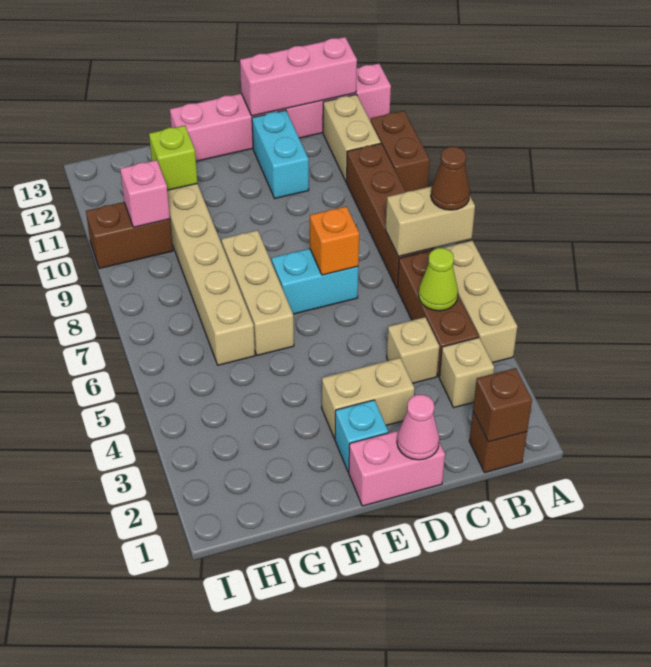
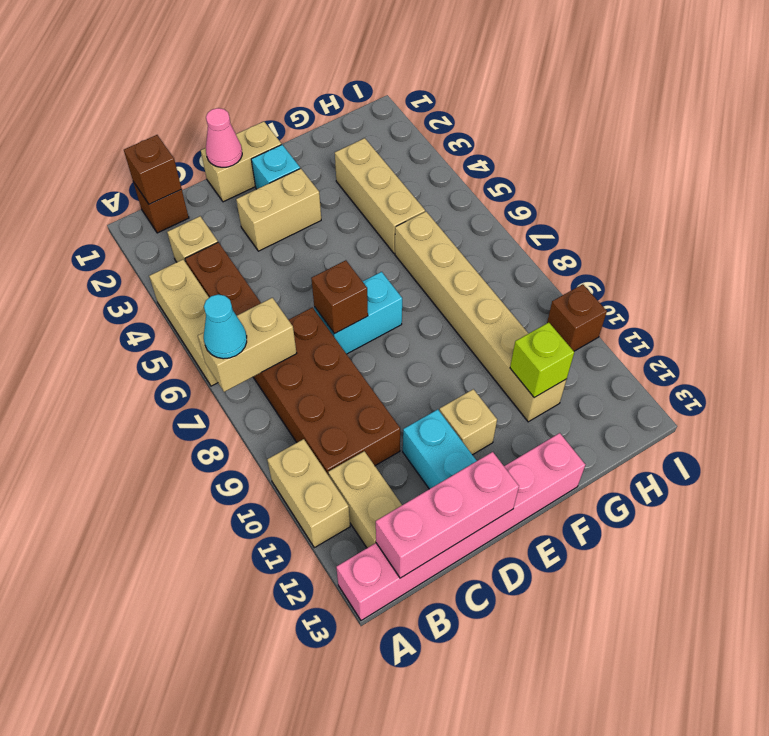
brown cone A7 level 3 -> cyan cone A7 level 3
brown brick A10:A11 level 1 -> tan brick A10:A11 level 1
lime cone B5 level 2 -> none
brown brick B7:B10 level 1 -> brown brick B7:C10 level 1
tan brick C4 level 1 -> tan brick E11 level 1
pink brick D1:E1 level 1 -> tan brick D1:E1 level 1
orange brick D7 level 2 -> brown brick D7 level 2
tan brick F6:F8 level 1 -> tan brick G3:G5 level 1
brown brick H10:I10 level 1 -> brown brick I10 level 1
pink brick H10 level 2 -> none

